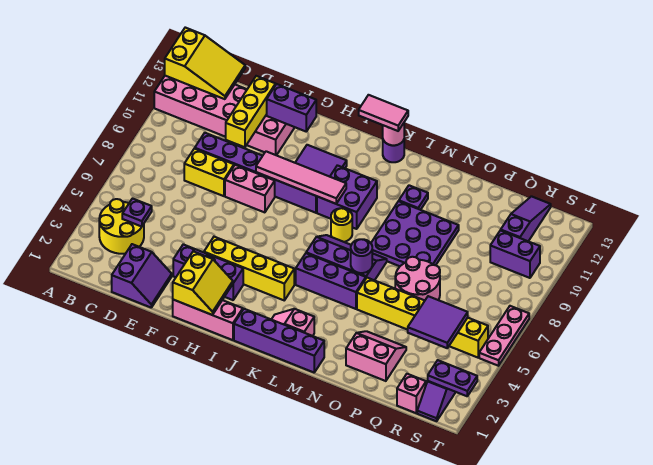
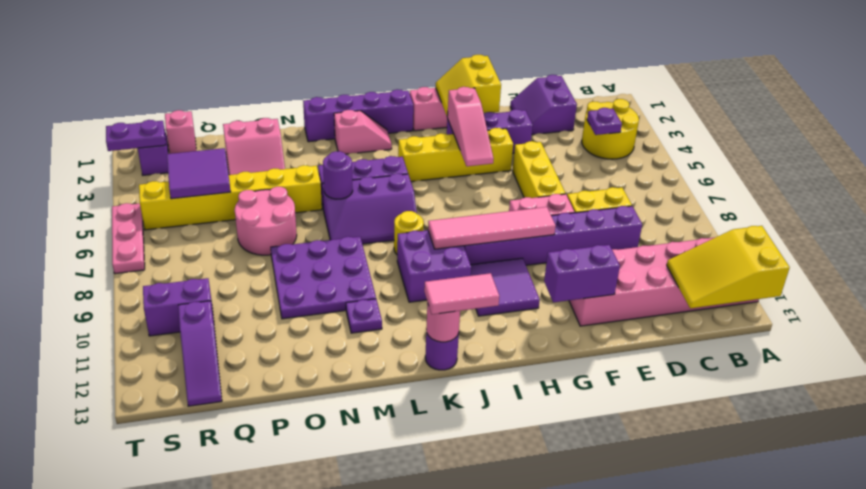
yellow brick E10:E12 level 2 -> yellow brick F5:F7 level 1
none -> pink slope H3:H5 level 2 top 3

